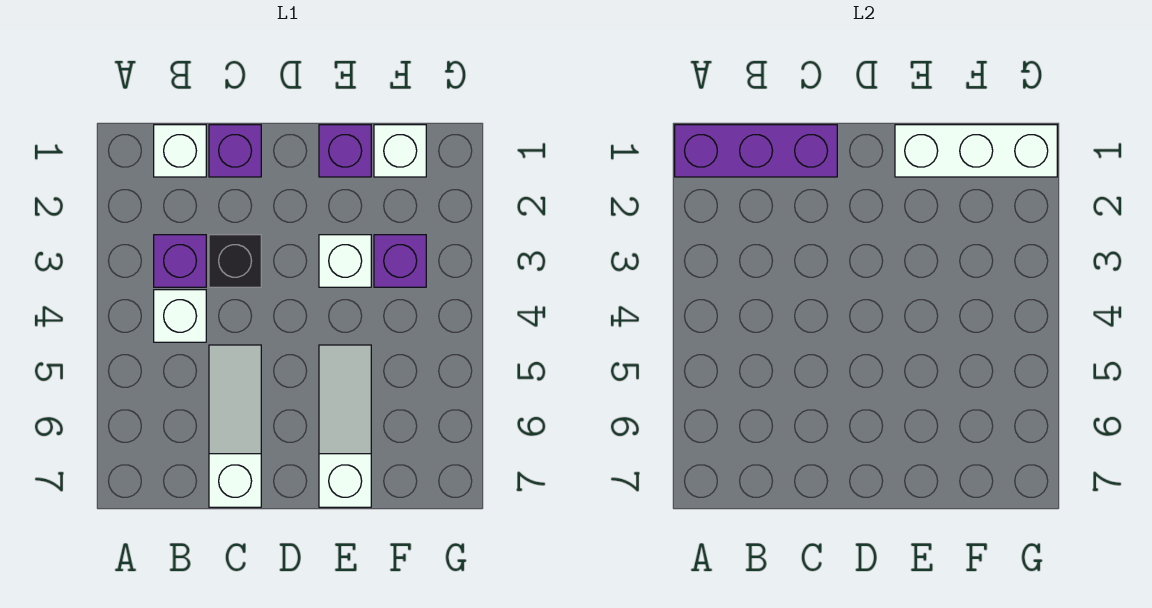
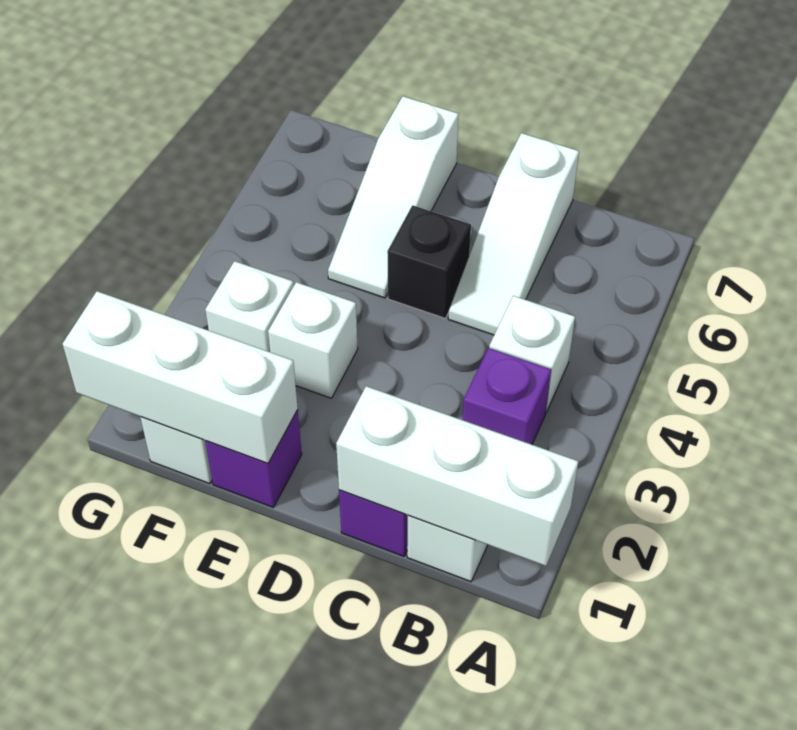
purple brick A1:C1 level 2 -> white brick A1:C1 level 2
black brick C3 level 1 -> black brick D5 level 1
purple brick F3 level 1 -> white brick F3 level 1

